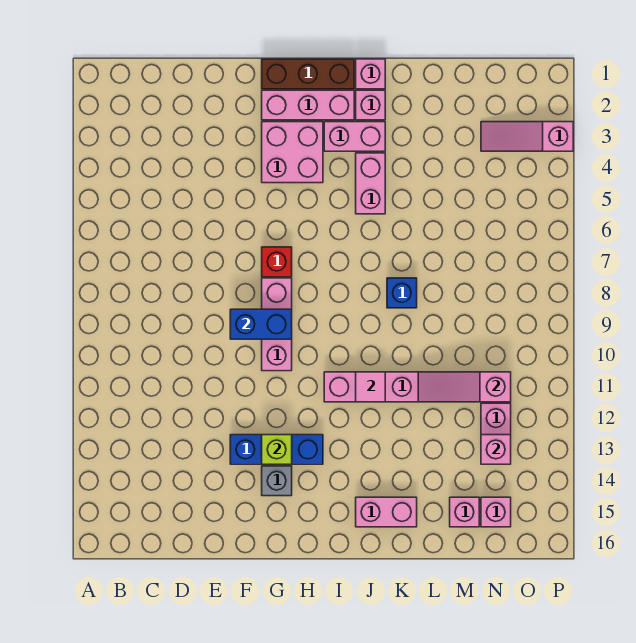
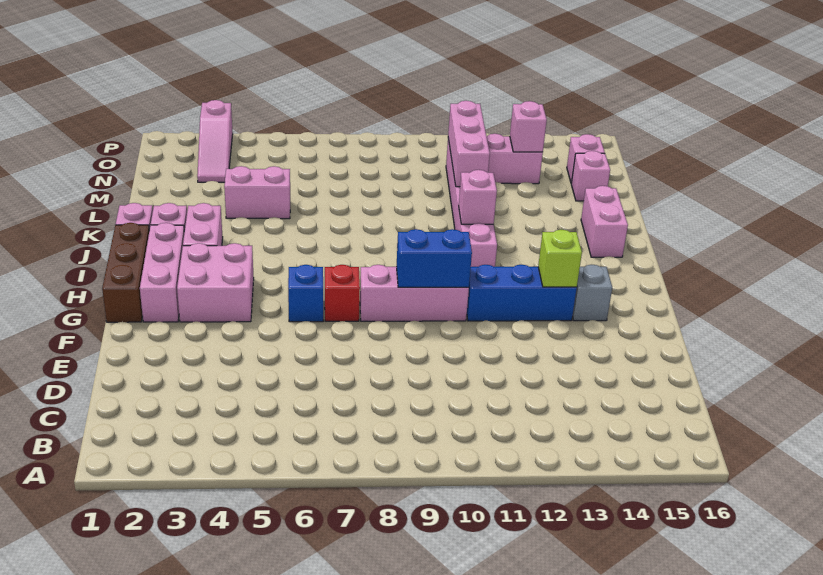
blue brick F9:G9 level 2 -> blue brick G9:G10 level 2
blue brick F13:H13 level 1 -> blue brick G11:G13 level 1
pink brick J4:J5 level 1 -> pink brick L4:L5 level 1
pink tile J11 level 2 -> pink brick J11 level 2
blue brick K8 level 1 -> blue brick G6 level 1
pink slope L11:N11 level 2 top N -> pink brick L11:N11 level 2

